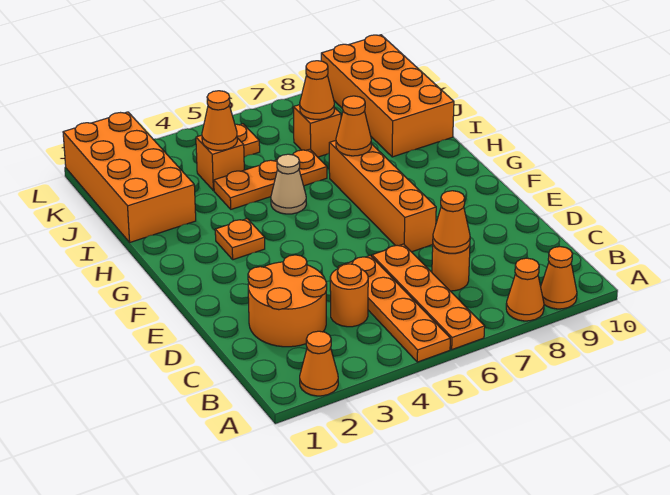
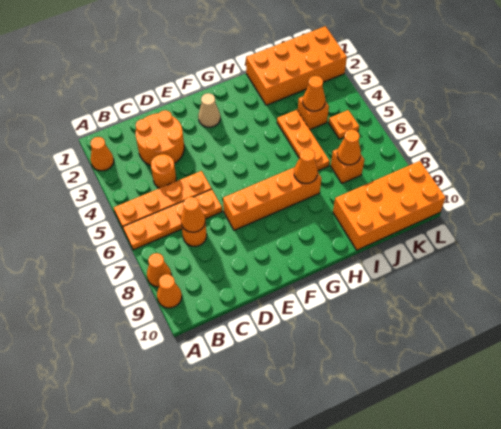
orange plate G3 level 1 -> none
tan cone H5 level 1 -> tan cone F2 level 1

